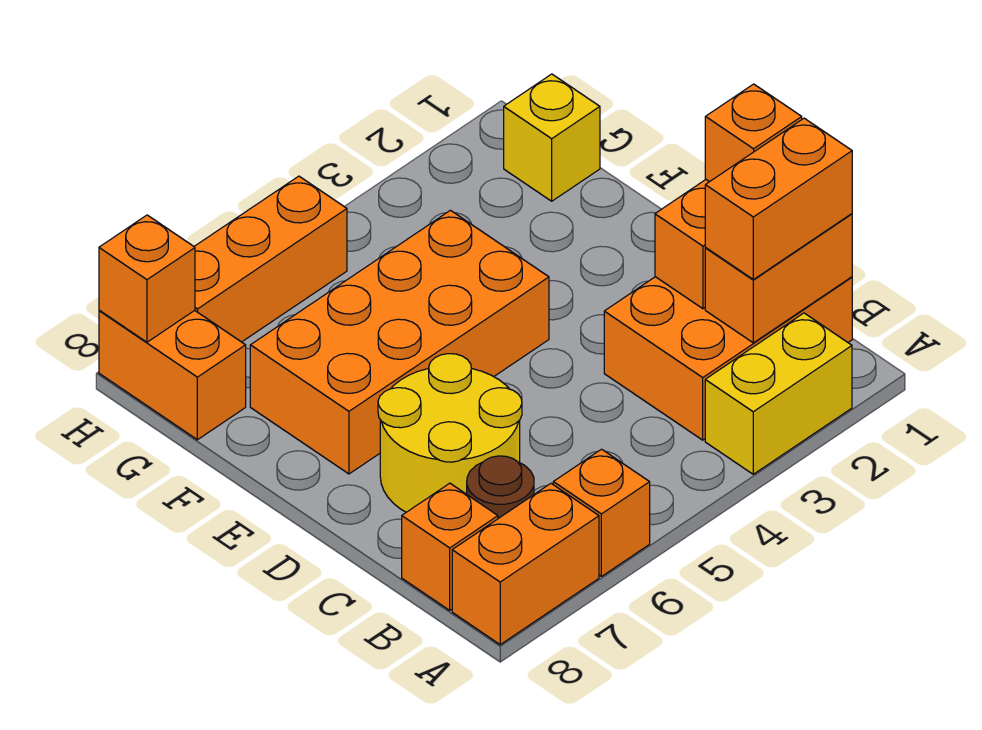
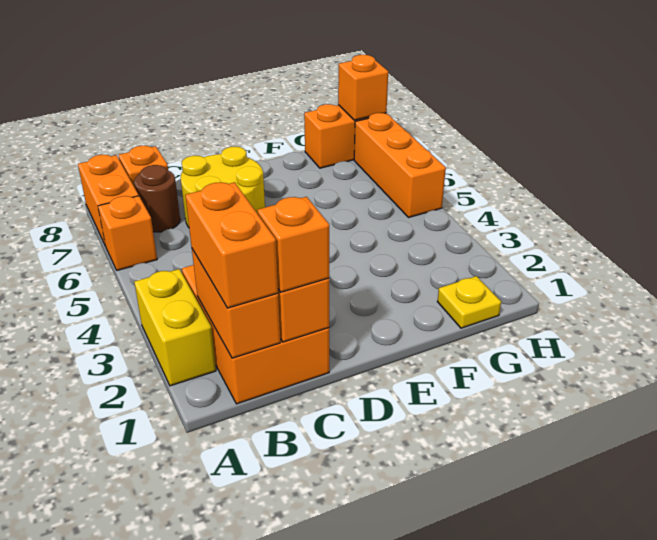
orange brick E4:F7 level 1 -> none
yellow brick G1 level 1 -> yellow plate G1 level 1

